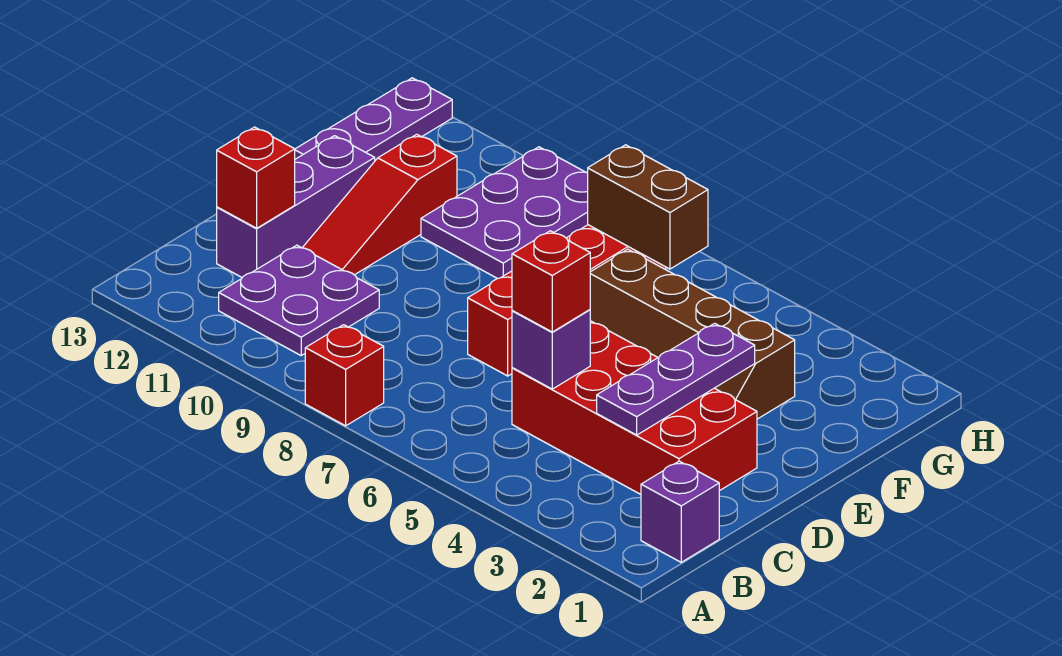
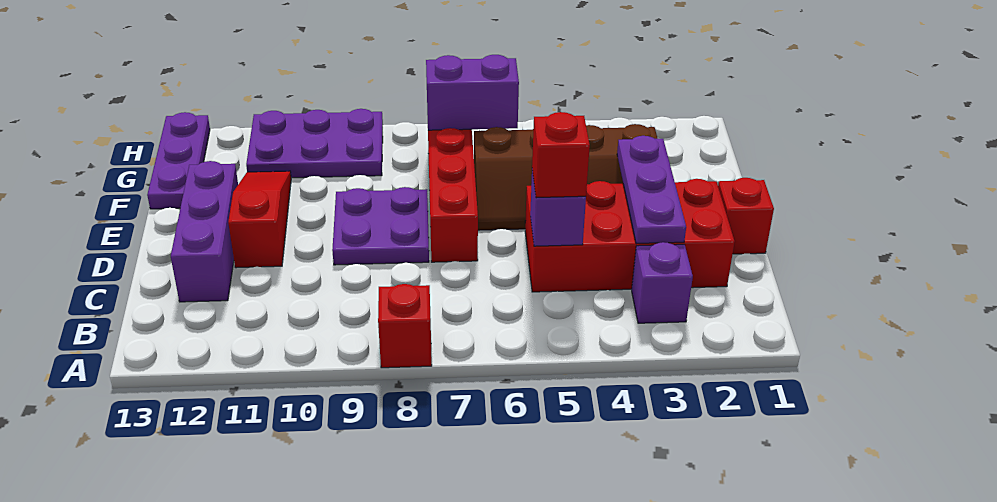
purple brick B1 level 1 -> purple brick B3 level 1
purple plate B10:C11 level 1 -> purple plate D8:E9 level 1
red brick C12 level 2 -> red brick D1 level 1
red slope D11:F11 level 1 top F -> red slope D11:F11 level 1 top D
purple plate F9:H10 level 1 -> purple plate G9:H11 level 1
brown brick G6:G7 level 2 -> purple brick G6:G7 level 2

